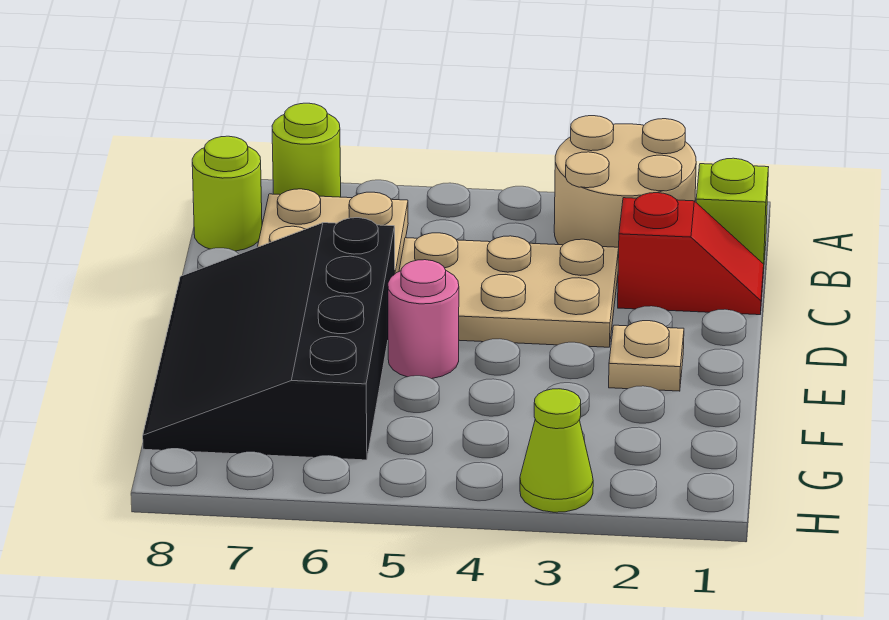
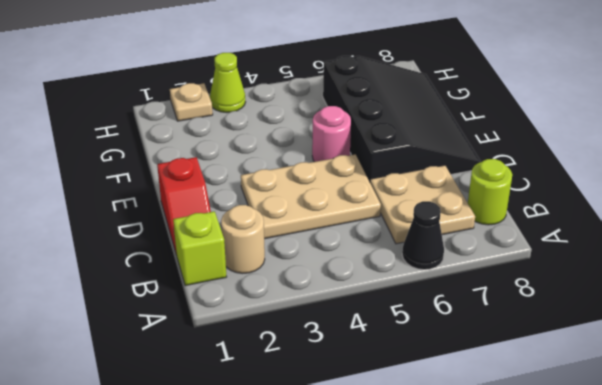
tan round brick A2:B3 level 1 -> tan round brick B2 level 1
none -> black cone A6 level 1
lime round brick A7 level 1 -> none
red slope C1:C2 level 1 top 2 -> red slope C1:D1 level 1 top D
tan plate E2 level 1 -> tan plate H2 level 1

